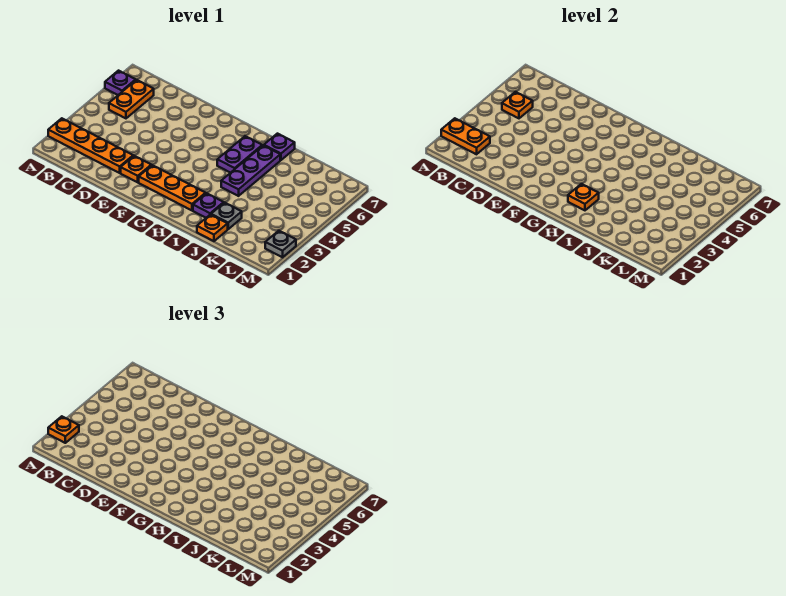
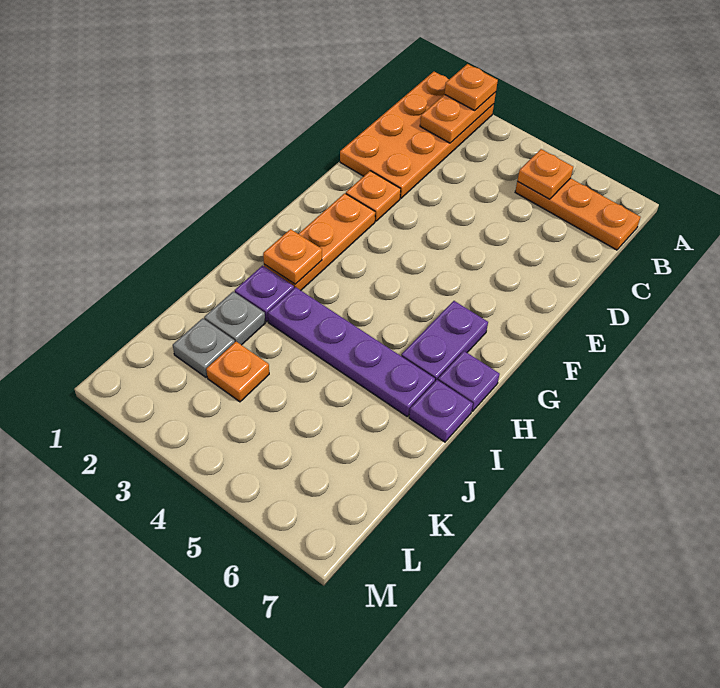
orange plate A2:D2 level 1 -> orange plate A1:D2 level 1
purple plate A6 level 1 -> purple plate H7 level 1
orange plate B5:B6 level 1 -> orange plate B5:B7 level 1
purple plate H5:H6 level 1 -> purple plate G6:H6 level 1
purple plate I4:I6 level 1 -> purple plate I3:I6 level 1
orange plate J1 level 1 -> orange plate K3 level 1
grey plate M2 level 1 -> grey plate K2 level 1

